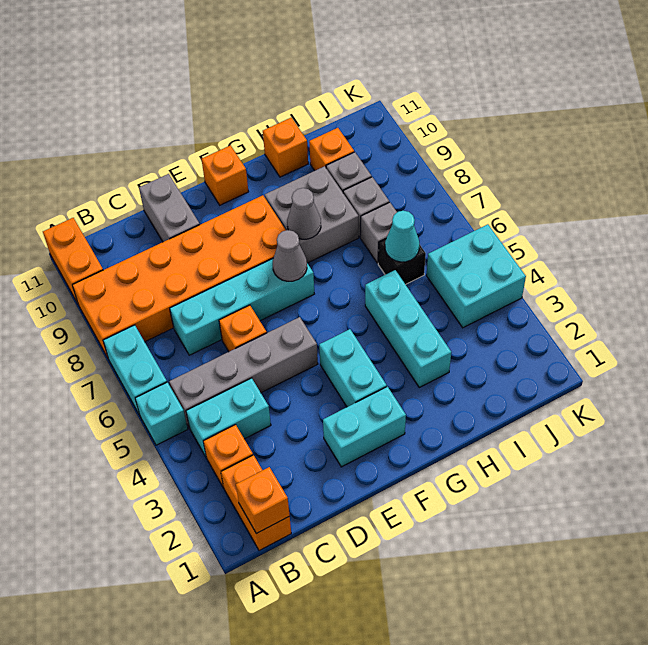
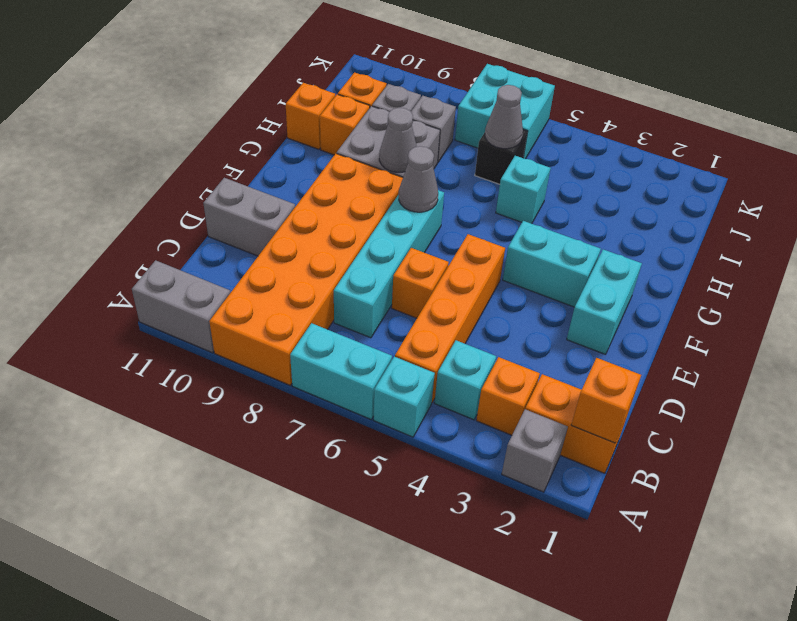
orange brick A10:A11 level 1 -> grey brick A10:A11 level 1
cyan brick B4:C4 level 1 -> cyan brick B4 level 1
grey brick B5:E5 level 1 -> orange brick B5:E5 level 1
orange brick F11 level 1 -> orange brick H10 level 1
cyan brick H3:H5 level 1 -> cyan brick H5 level 1
cyan cone I6 level 2 -> grey cone I6 level 2
grey brick I7 level 1 -> grey brick A2 level 1
cyan brick J4:K5 level 1 -> cyan brick J6:K7 level 1

